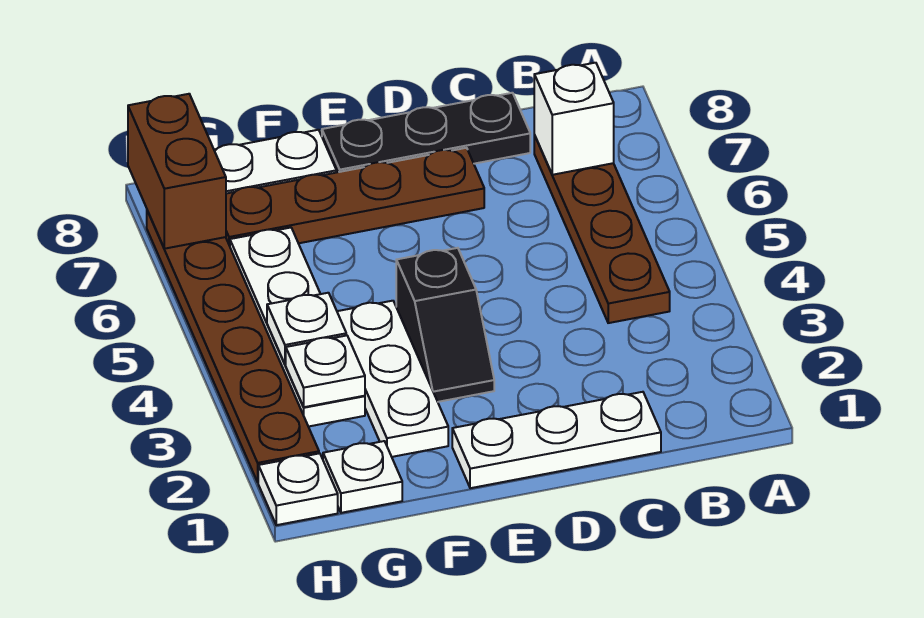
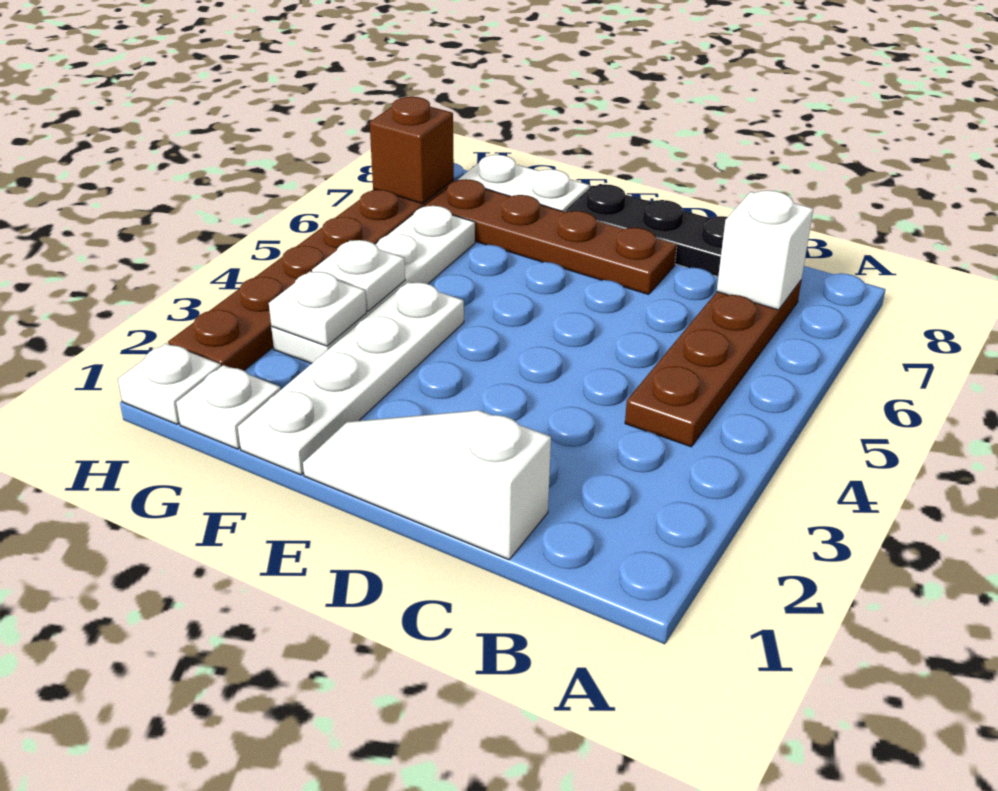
white plate C1:E1 level 1 -> white slope C1:E1 level 1 top C
black slope E3:E4 level 1 top 4 -> none
white plate F2:F4 level 1 -> white plate F1:F4 level 1
brown brick H7:H8 level 2 -> brown brick H7 level 2

